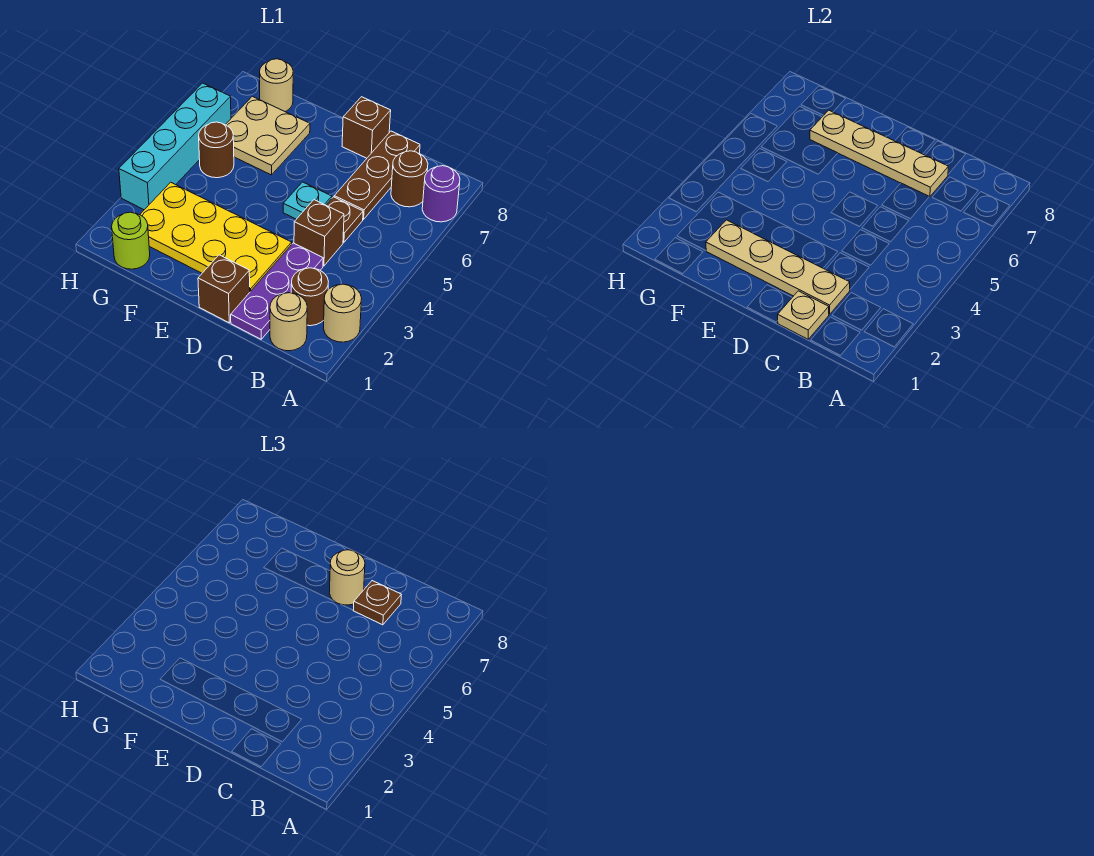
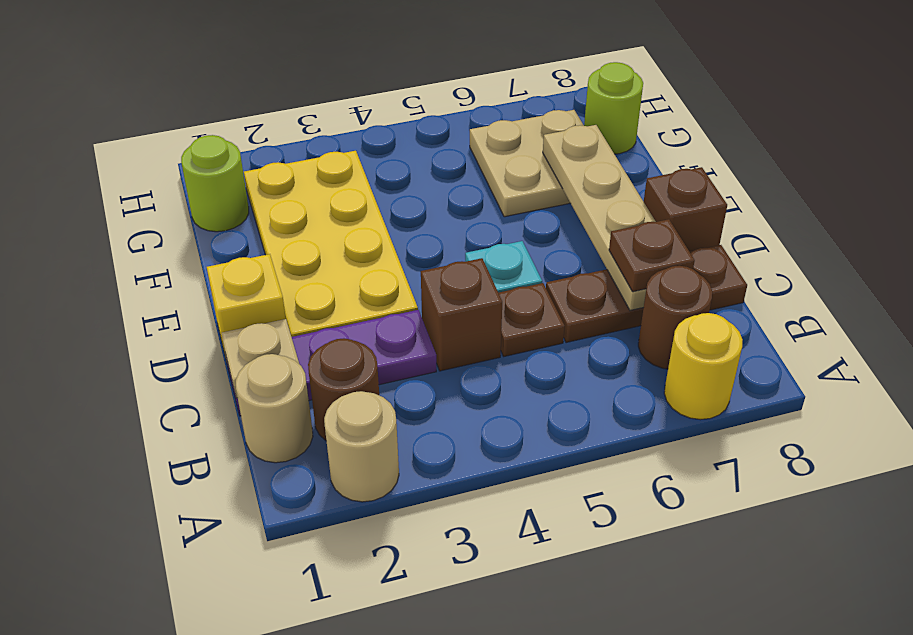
purple round brick A7 level 1 -> yellow round brick A7 level 1
tan plate C2:F2 level 2 -> none
brown brick D1 level 1 -> yellow brick D1 level 1
tan round brick D7 level 3 -> none
brown round brick G5 level 1 -> none
tan round brick G8 level 1 -> lime round brick G8 level 1
cyan brick H3:H6 level 1 -> none

